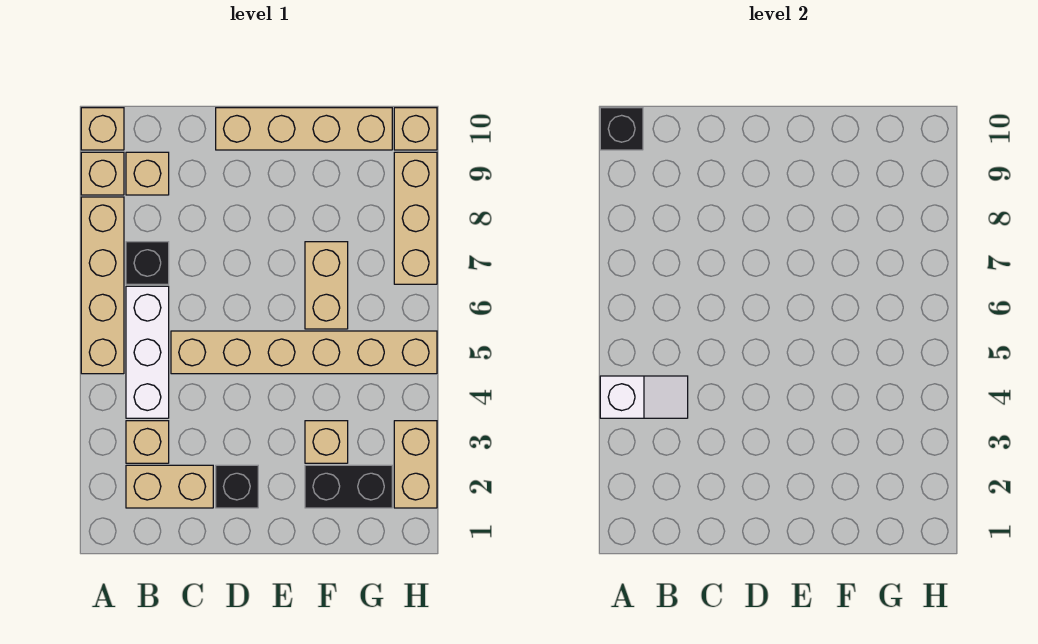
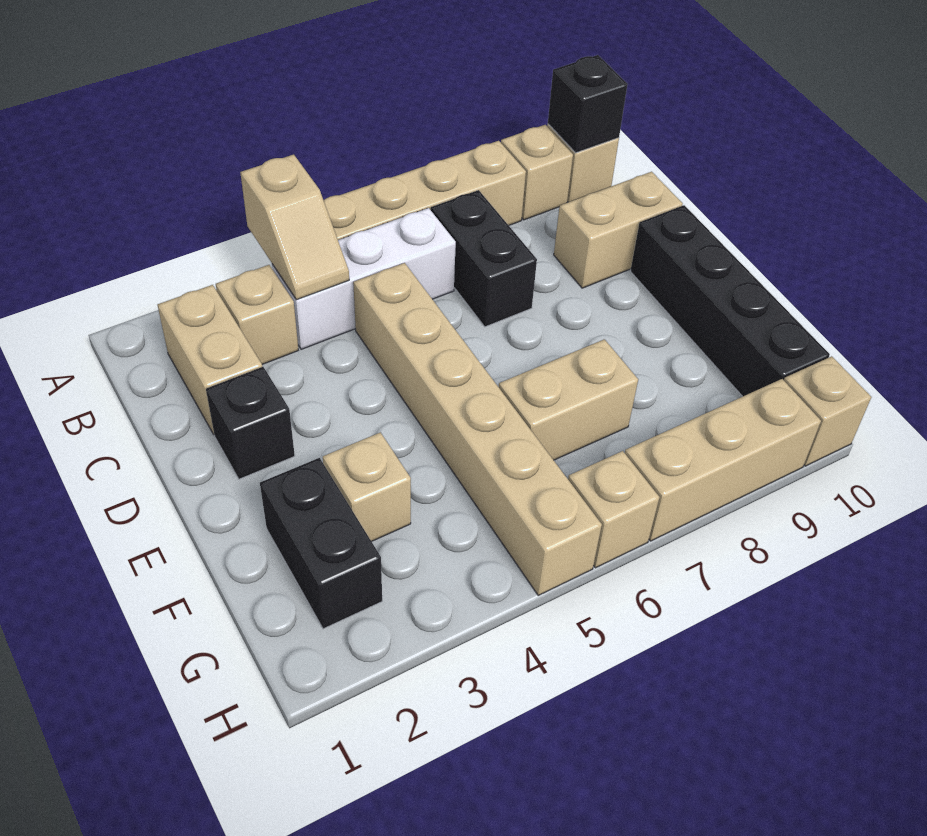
white slope A4:B4 level 2 top A -> tan slope A4:B4 level 2 top A
black brick B7 level 1 -> black brick B7:C7 level 1
tan brick B9 level 1 -> tan brick H6 level 1
tan brick D10:G10 level 1 -> black brick D10:G10 level 1
tan brick H2:H3 level 1 -> tan brick C9:C10 level 1

